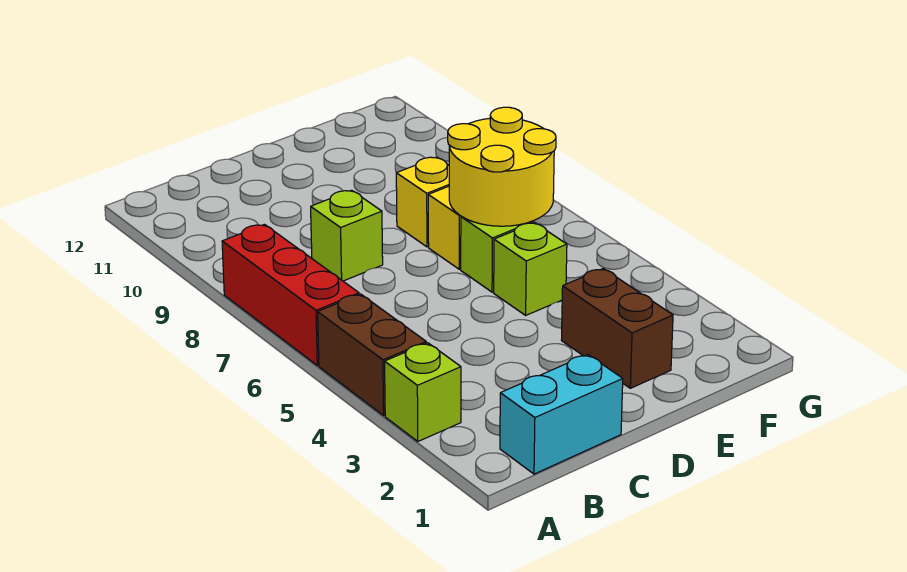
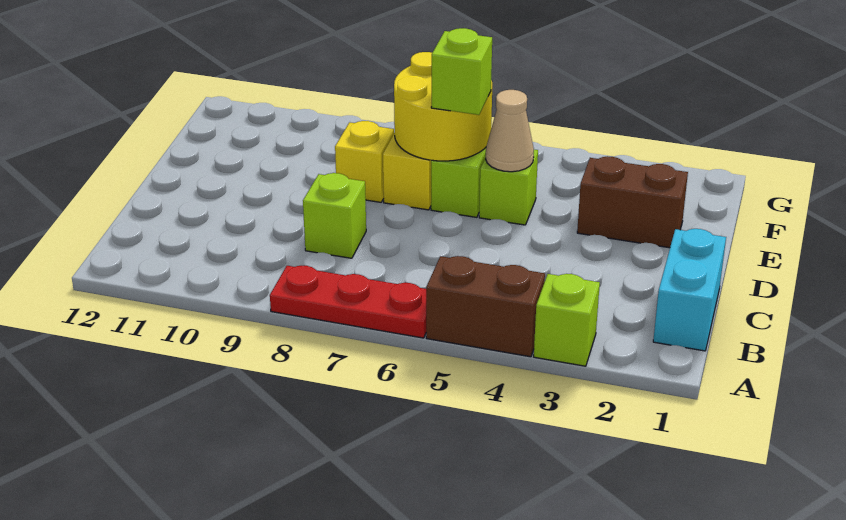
red brick A6:A8 level 1 -> red plate A6:A8 level 1
none -> tan cone E5 level 2
none -> lime brick E6 level 3

